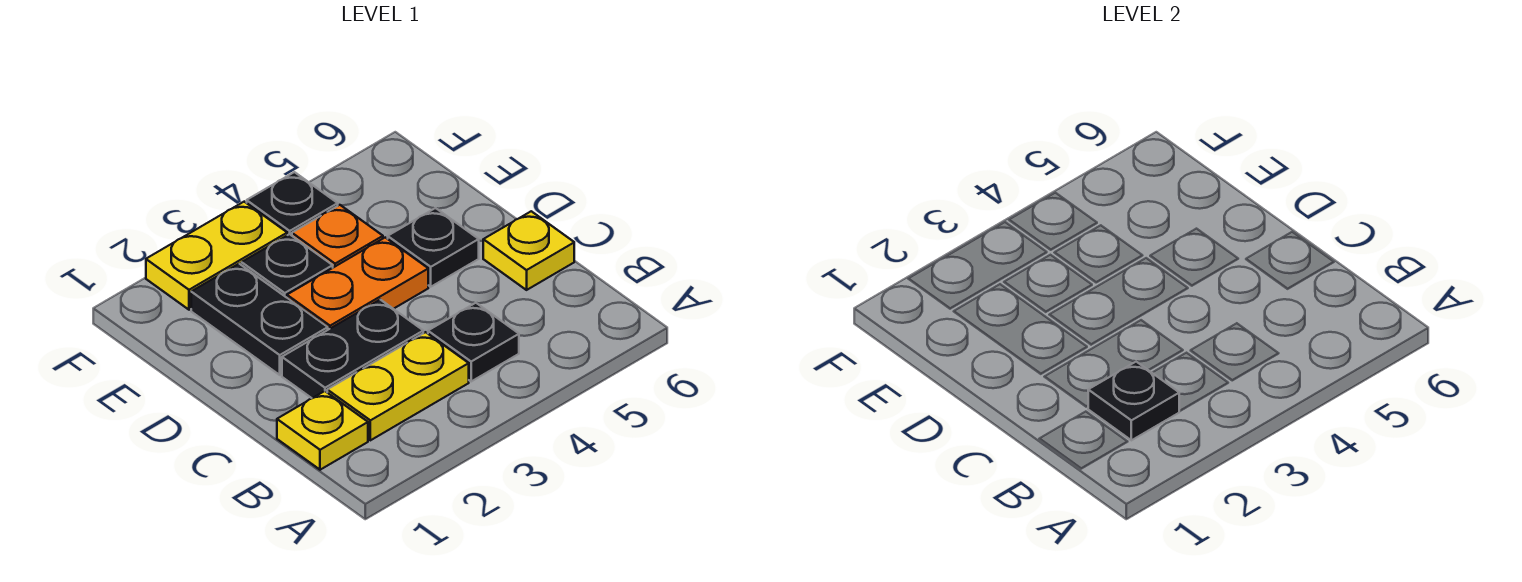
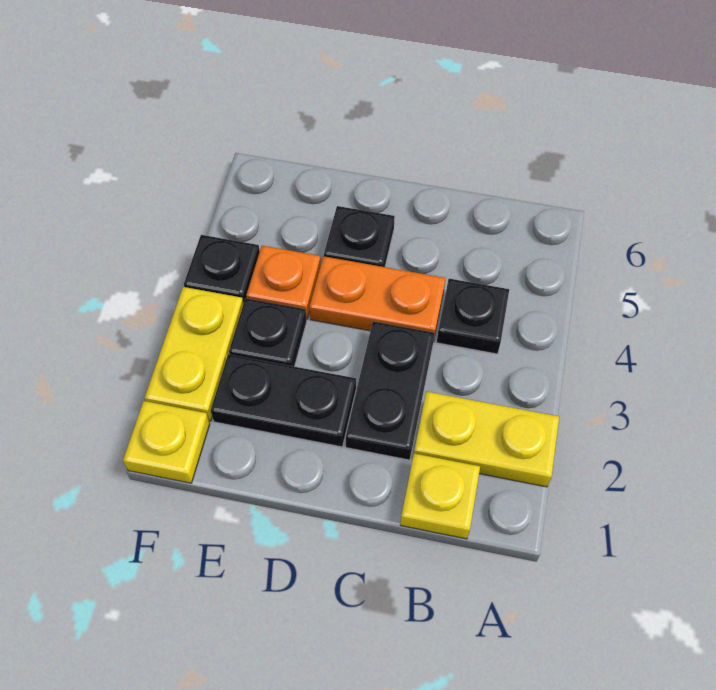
yellow plate B2:B3 level 1 -> yellow plate A2:B2 level 1
black plate B2 level 2 -> none
yellow plate C6 level 1 -> yellow plate F1 level 1
orange plate D3:D4 level 1 -> orange plate C4:D4 level 1

